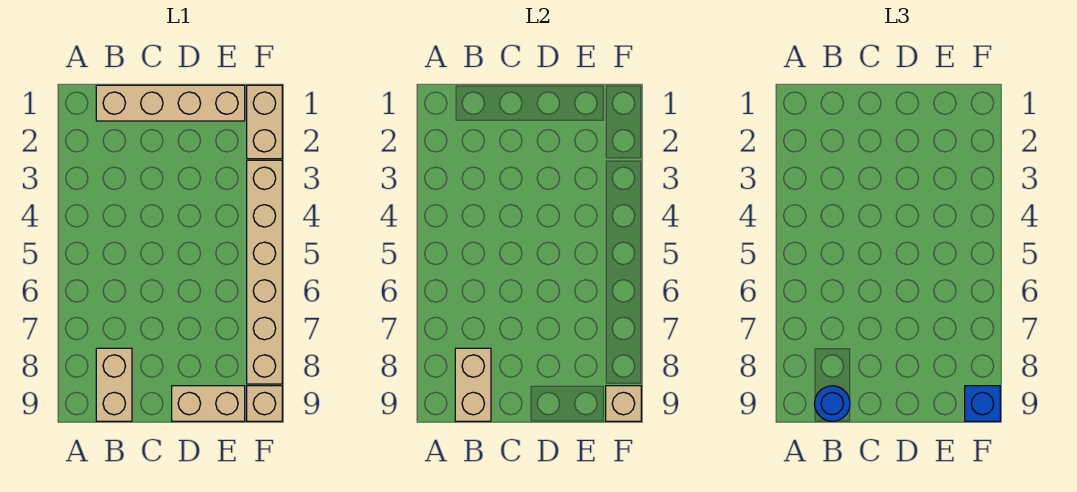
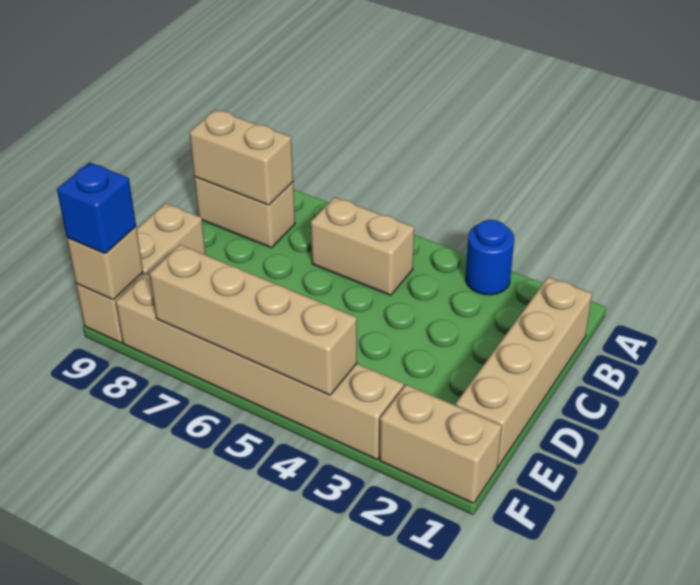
none -> tan brick B5:B6 level 1
blue round brick B9 level 3 -> blue round brick A3 level 1
none -> tan brick F4:F7 level 2

